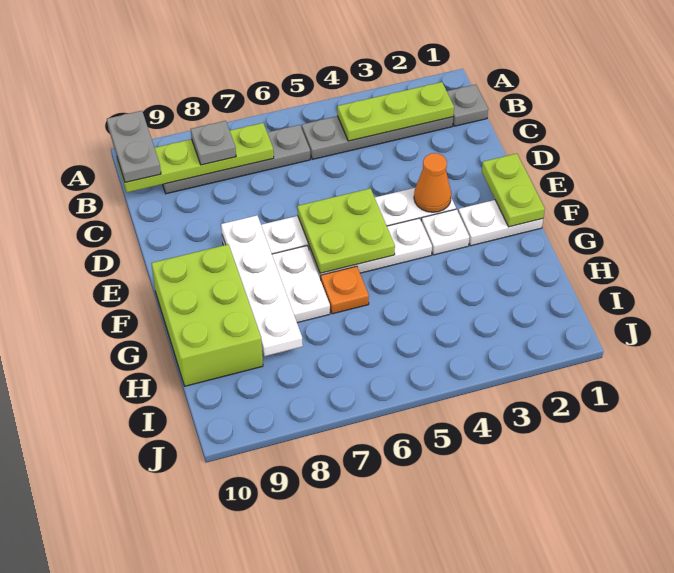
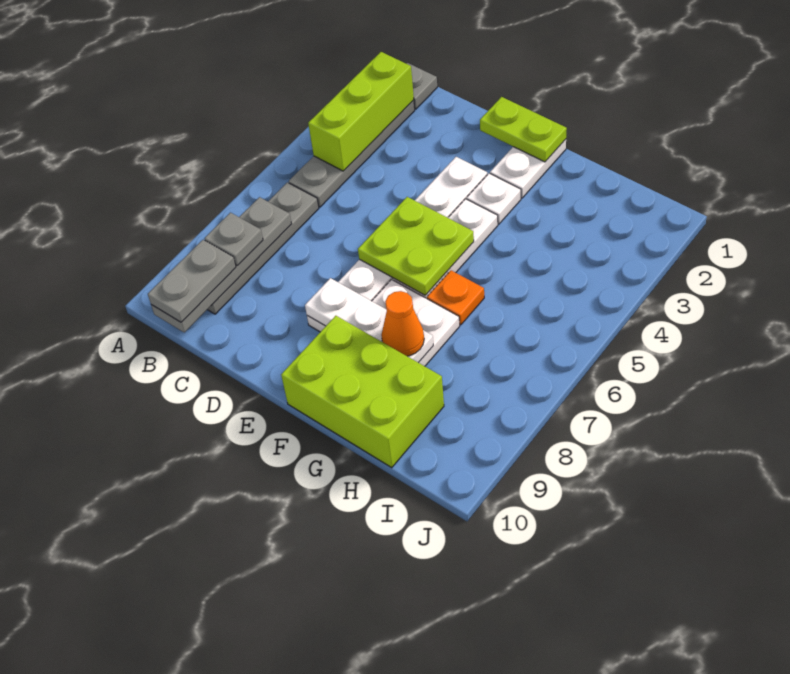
grey plate A10:B10 level 3 -> grey plate B9:B10 level 3
lime plate B2:B4 level 2 -> lime brick B2:B4 level 2
lime plate B7:B10 level 2 -> grey plate B7:B10 level 2
orange cone E3 level 2 -> orange cone G8 level 3
white plate E8:H8 level 2 -> white plate E8:G8 level 2

